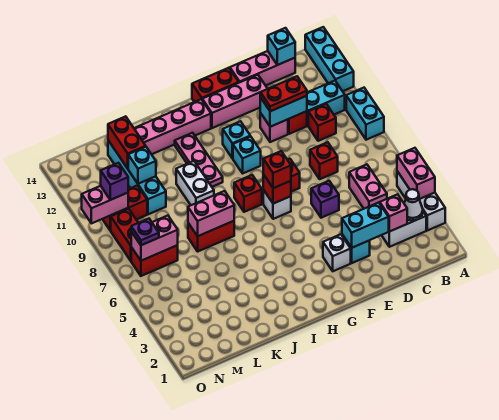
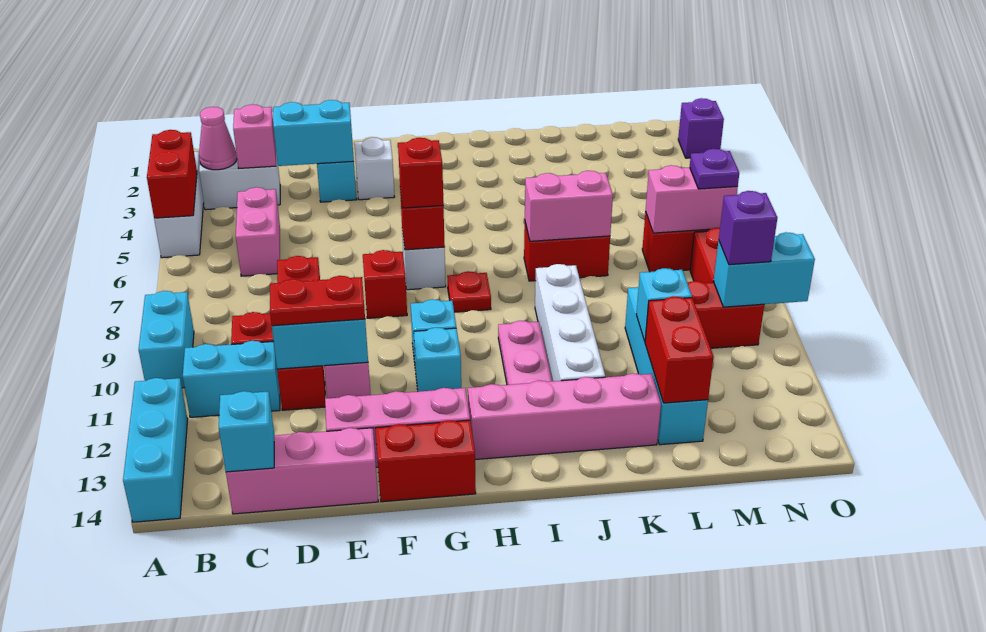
pink brick A4:A5 level 2 -> red brick A4:A5 level 2
white cone B3 level 2 -> pink cone B3 level 2
purple brick E6 level 1 -> purple brick O2 level 1
red brick H8 level 1 -> red plate H8 level 1
white brick J9:J10 level 1 -> white brick J9:J12 level 1
pink brick N10:O10 level 2 -> cyan brick N10:O10 level 2

